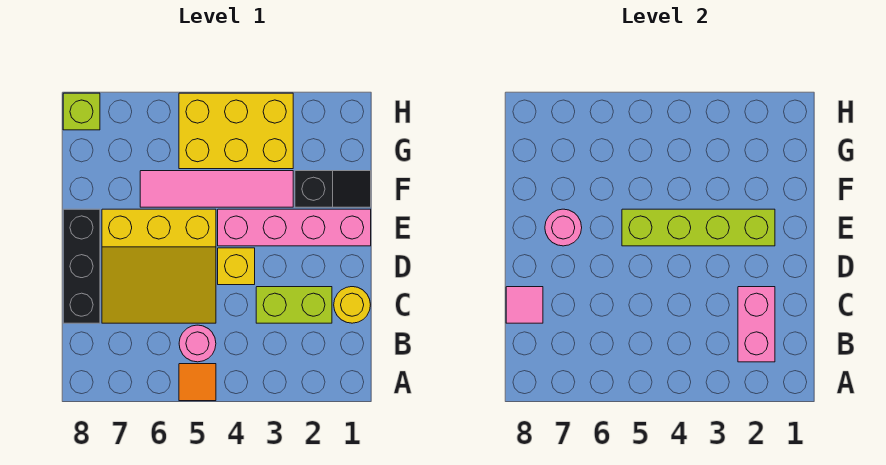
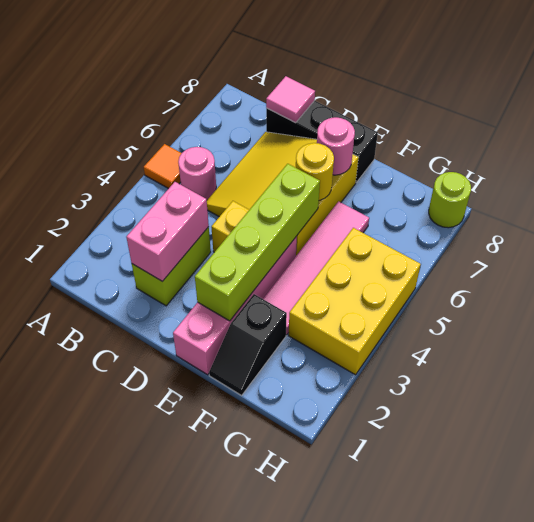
pink brick B2:C2 level 2 -> pink brick C2:C3 level 2
yellow round brick C1 level 1 -> yellow round brick E6 level 2
lime brick H8 level 1 -> lime round brick H8 level 1

